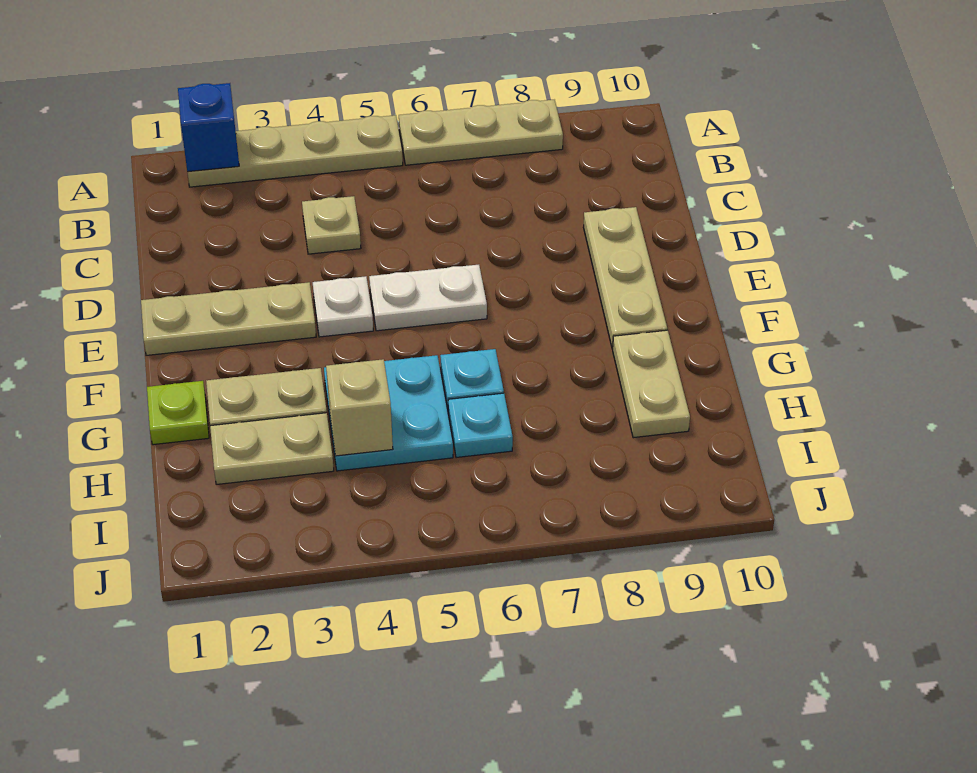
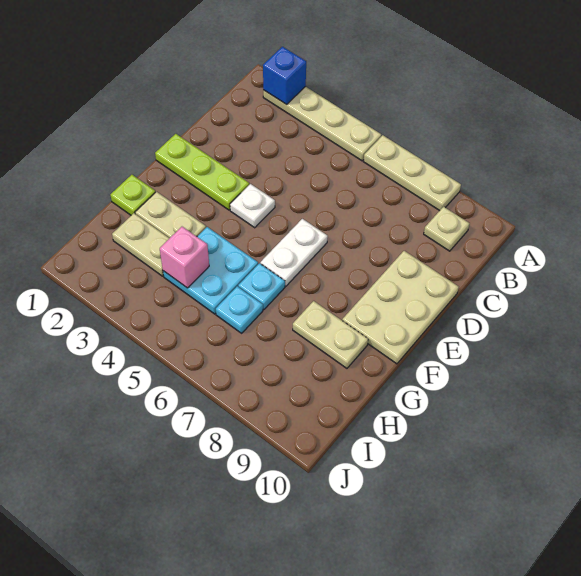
tan plate C4 level 1 -> tan plate B9 level 1
tan plate D9:F9 level 1 -> tan plate D9:F10 level 1
tan plate E1:E3 level 1 -> lime plate E1:E3 level 1
white plate E5:E6 level 1 -> white plate E6:F6 level 1
tan plate G9:H9 level 1 -> tan plate G8:G9 level 1
tan brick H4 level 2 -> pink brick H4 level 2

